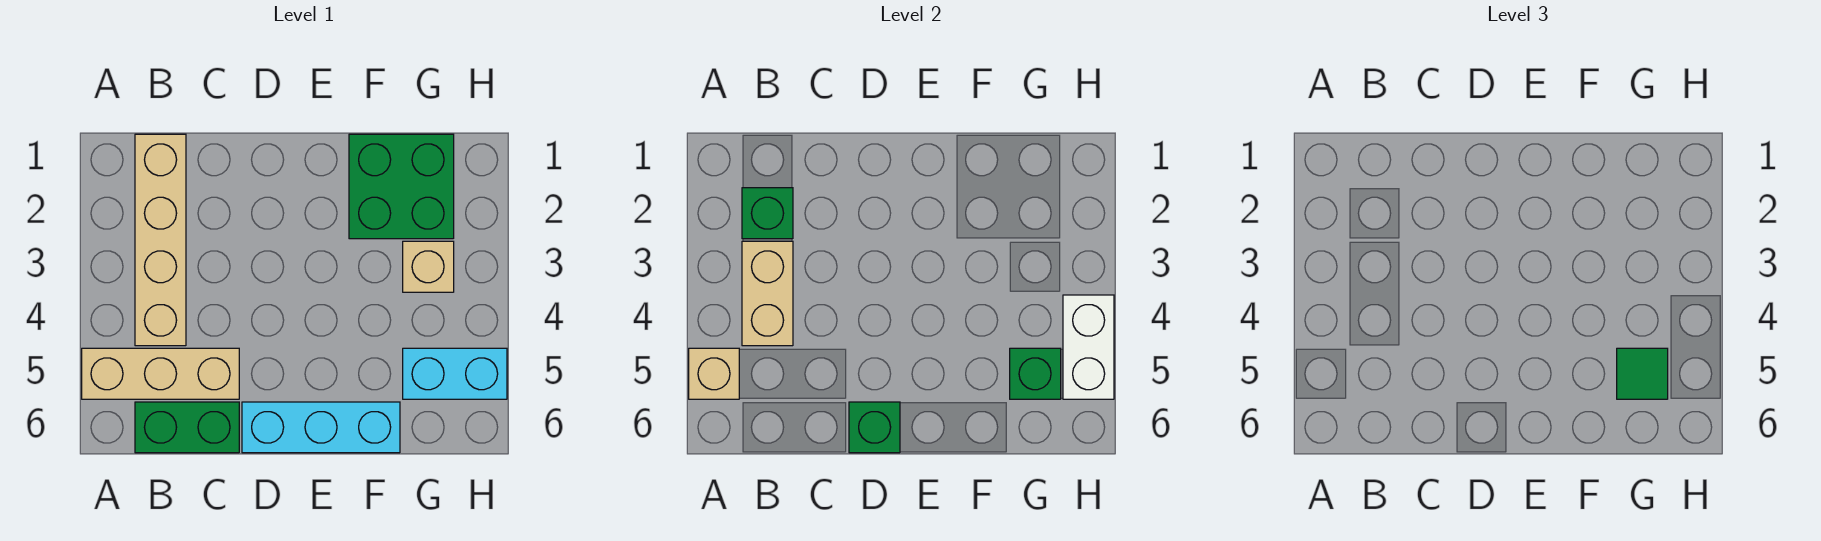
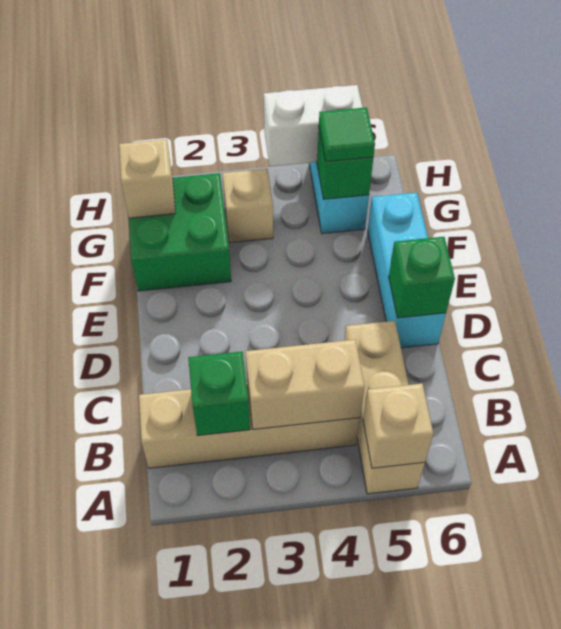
green brick B6:C6 level 1 -> none
none -> tan brick G1 level 2

